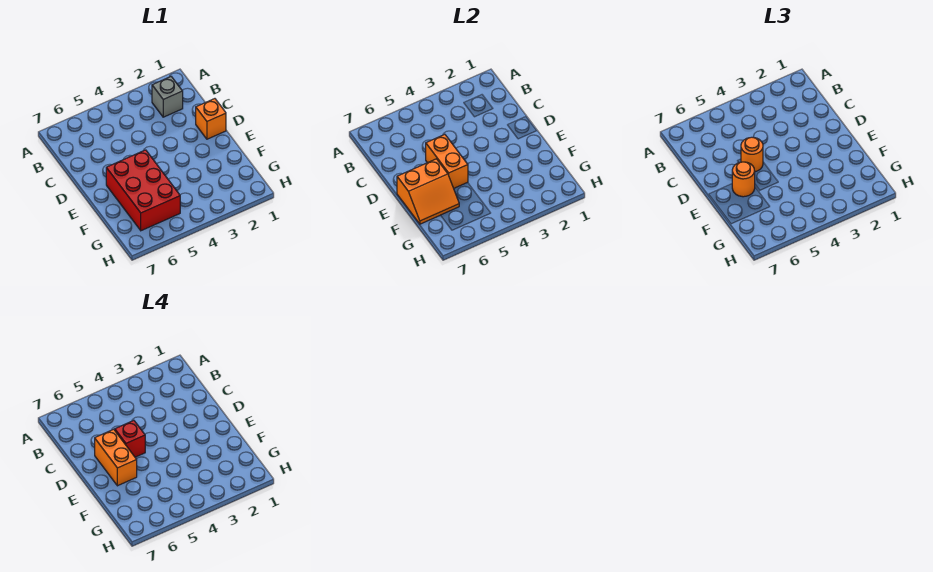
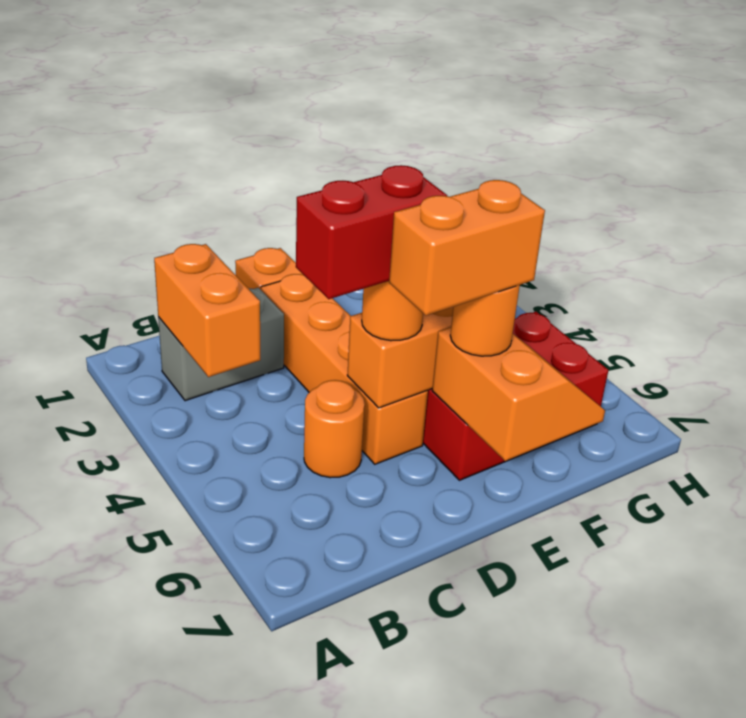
grey brick B2 level 1 -> grey brick B2:C2 level 1
none -> orange brick B2:B3 level 2
none -> orange round brick C5 level 1
none -> orange brick D2:D5 level 1
red brick D5 level 4 -> red brick C5:D5 level 4

